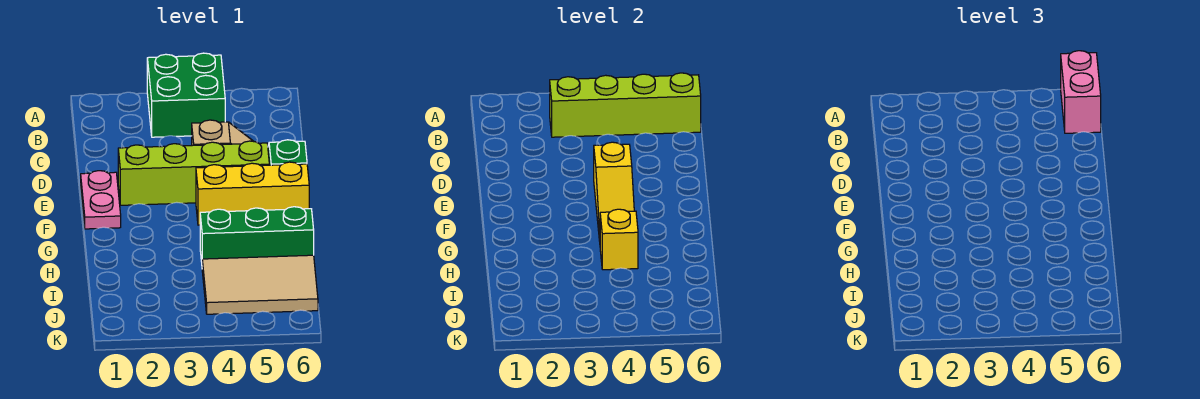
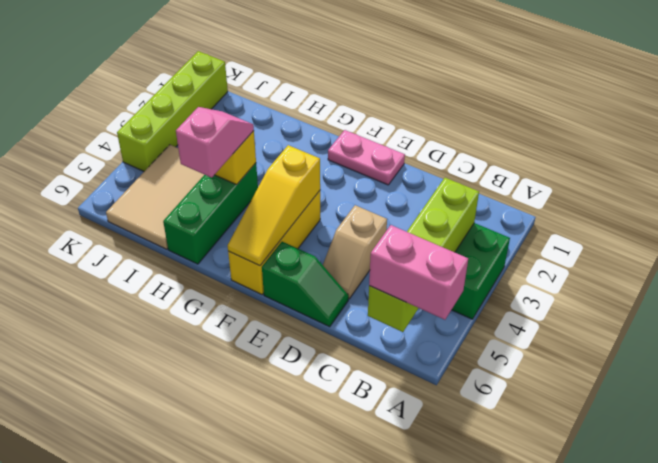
lime brick E2:E5 level 1 -> lime brick K1:K4 level 1
yellow slope E4:G4 level 2 top E -> yellow slope F4:F6 level 2 top 4
none -> pink slope H4:H5 level 3 top 5

